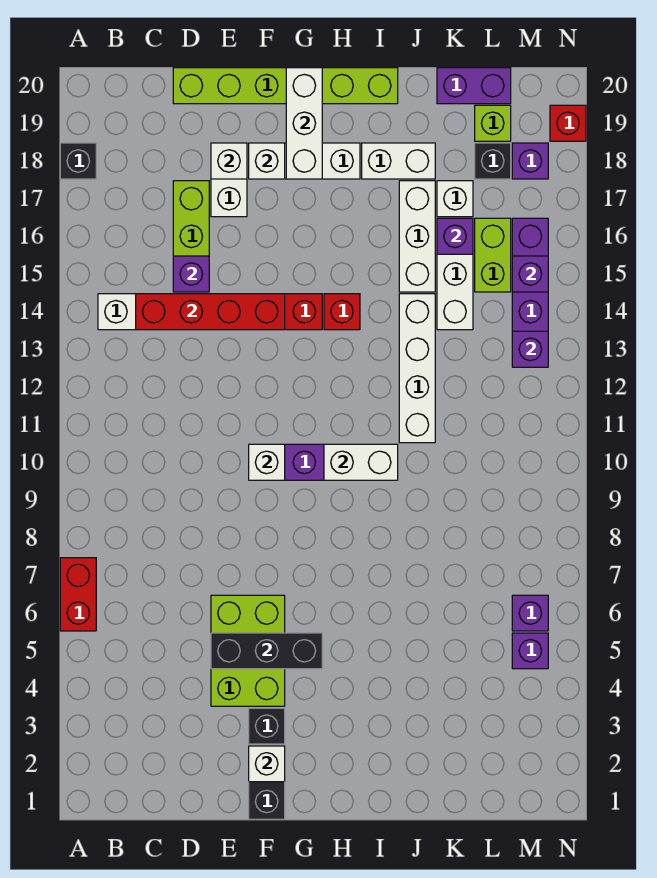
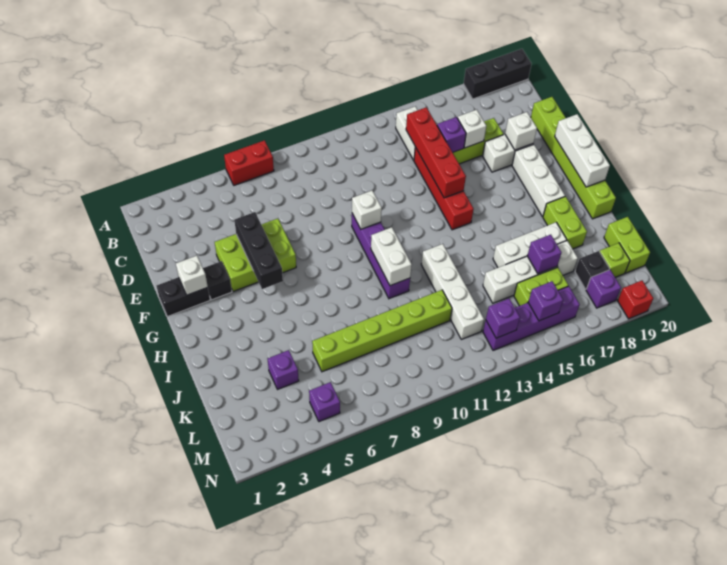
black brick A18 level 1 -> black brick A18:A20 level 1
white brick F18 level 2 -> white brick D16 level 2
white brick G18:G20 level 2 -> white brick F20:H20 level 2
red brick H14 level 1 -> none
white brick I18:J18 level 1 -> lime brick I18:J18 level 1
white brick J11:J14 level 1 -> white brick I12:L12 level 1
none -> lime brick K6:K11 level 1
purple brick K20:L20 level 1 -> lime brick K20:L20 level 1
purple brick M6 level 1 -> purple brick K4 level 1

